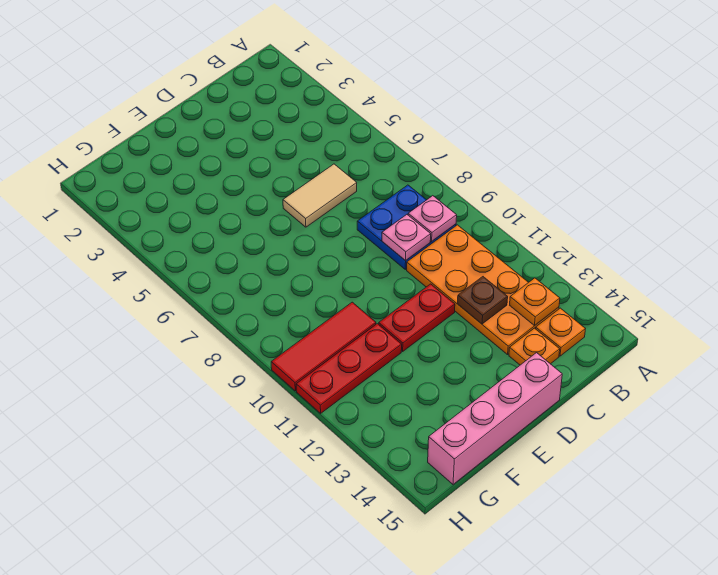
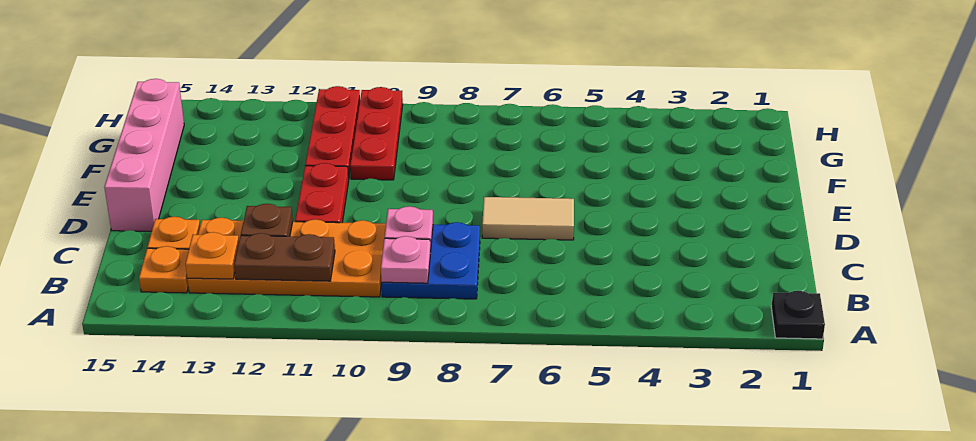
none -> black plate A1 level 1
none -> brown plate B11:B12 level 2
tan tile C6:D6 level 1 -> tan tile D6:D7 level 1
red tile F10:H10 level 1 -> red plate F10:H10 level 1

